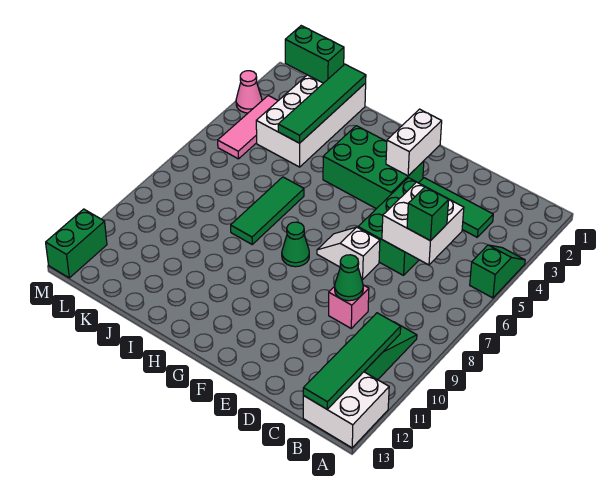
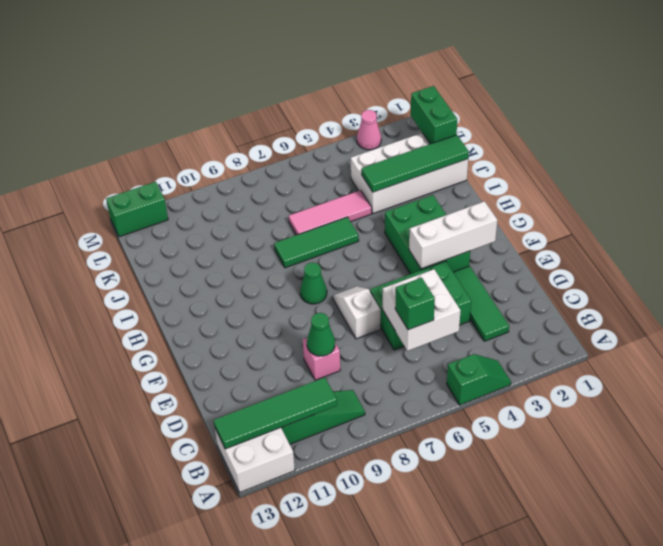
white brick F2:F3 level 2 -> white brick F2:F4 level 2
pink tile L3:L5 level 1 -> pink tile J5:J7 level 1

